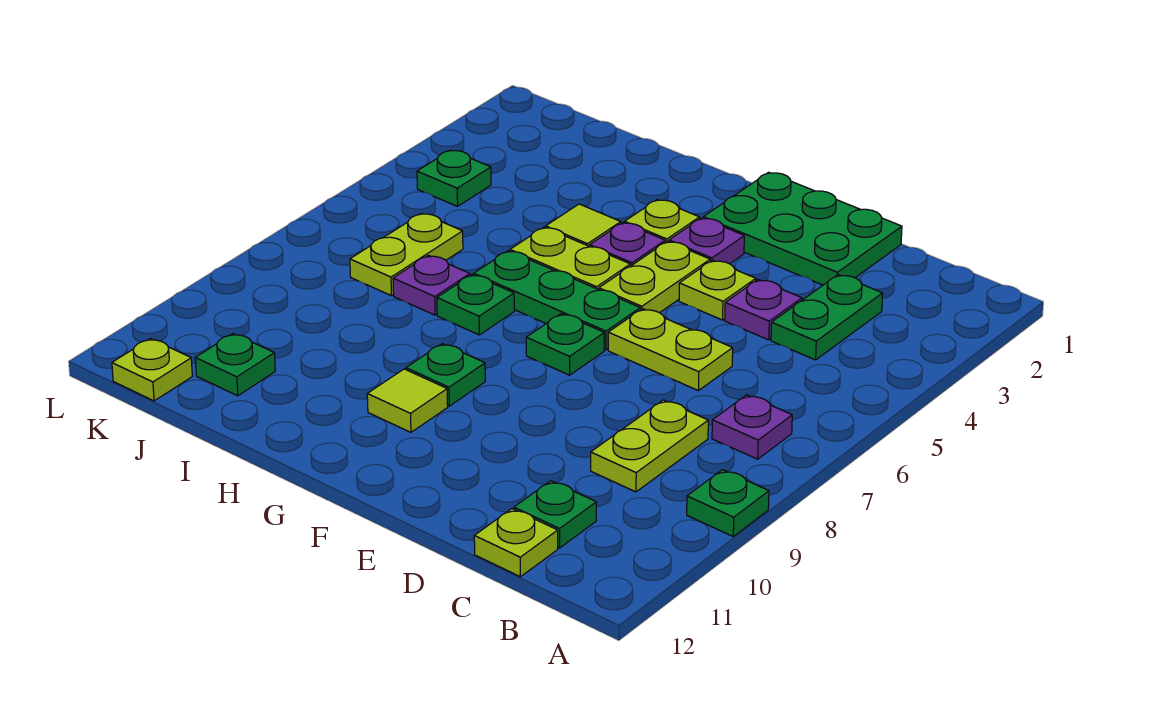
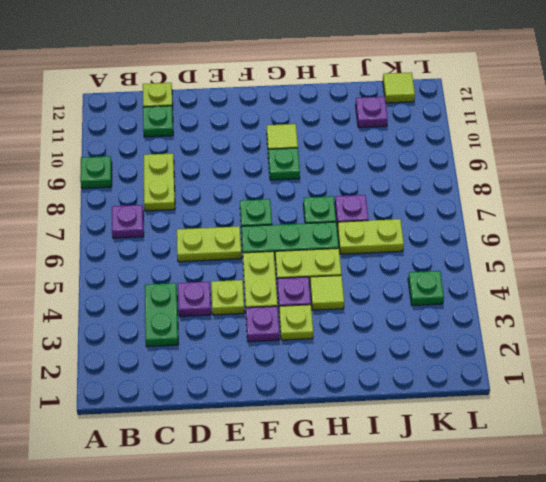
green plate D1:F2 level 1 -> none
lime plate J6:J7 level 1 -> lime plate I6:J6 level 1
green plate J11 level 1 -> purple plate J11 level 1
lime plate K12 level 1 -> lime tile K12 level 1

